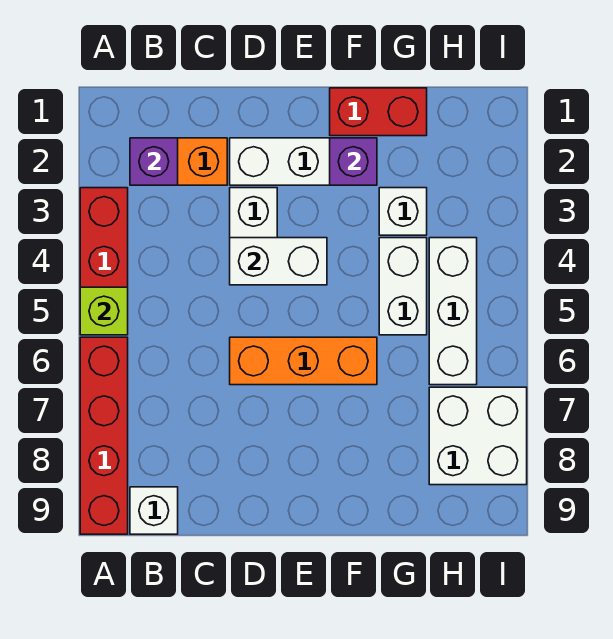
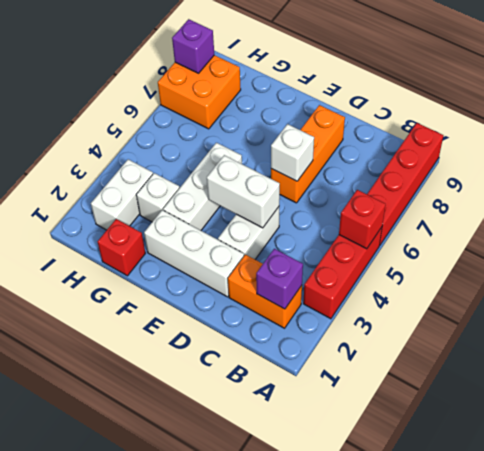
lime brick A5 level 2 -> red brick A5 level 2
white brick B9 level 1 -> white brick D6 level 2
orange brick D6:F6 level 1 -> orange brick D6:D8 level 1
red brick F1:G1 level 1 -> red brick G1 level 1
purple brick F2 level 2 -> purple brick I8 level 2
white brick G4:G5 level 1 -> white brick H2:H3 level 1
white brick H4:H6 level 1 -> white brick F3:F5 level 1
white brick H7:I8 level 1 -> orange brick H7:I8 level 1

